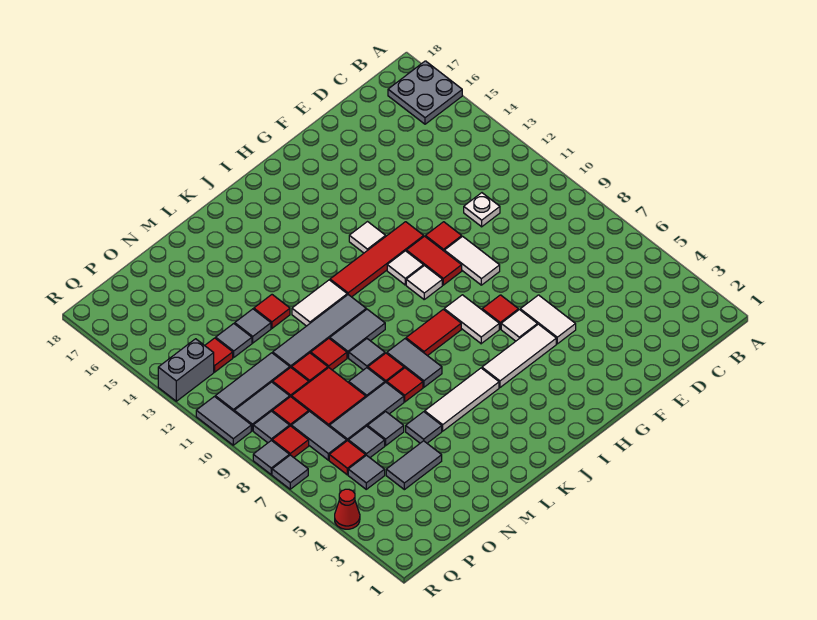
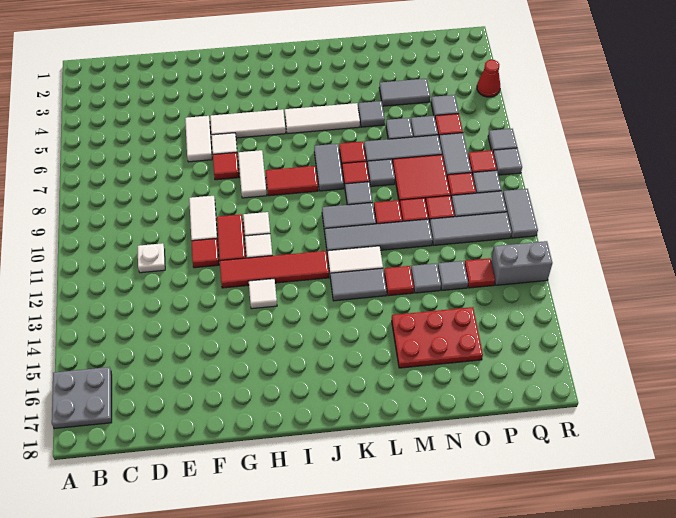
none -> grey tile K13:L13 level 1
none -> red plate M15:O16 level 1

